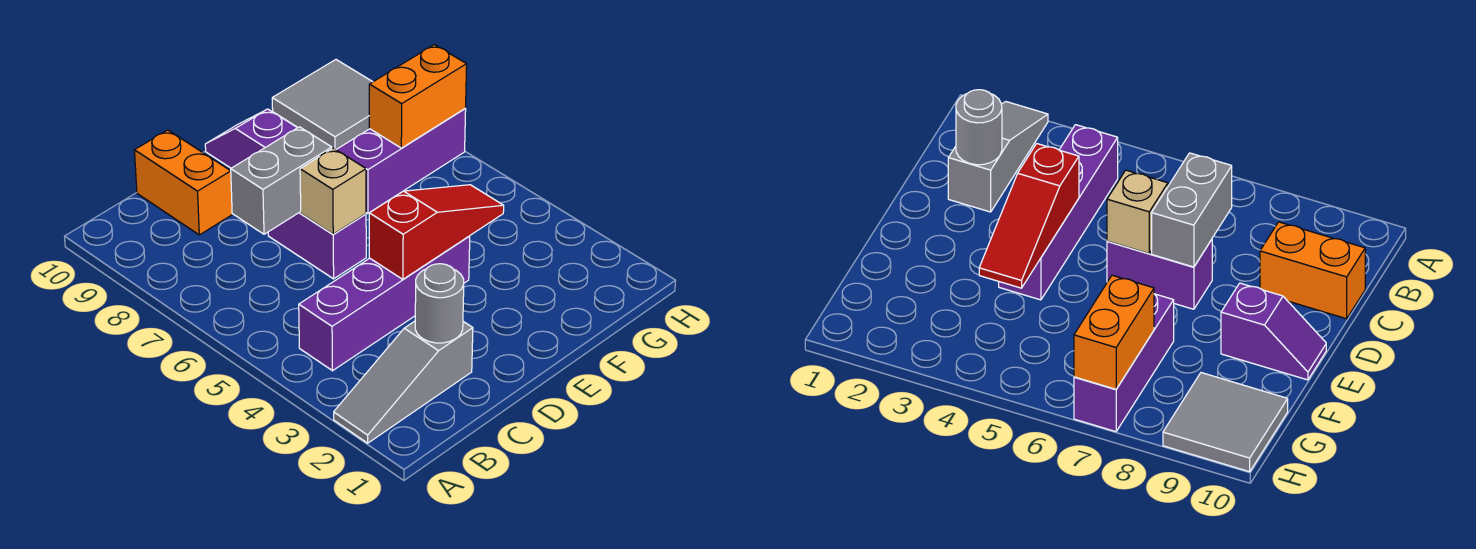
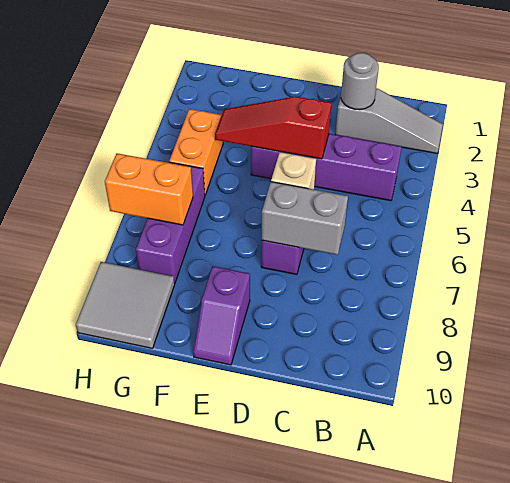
orange brick C9:C10 level 1 -> orange brick G4:G5 level 1
purple brick F7:H7 level 1 -> purple brick G6:G8 level 1

